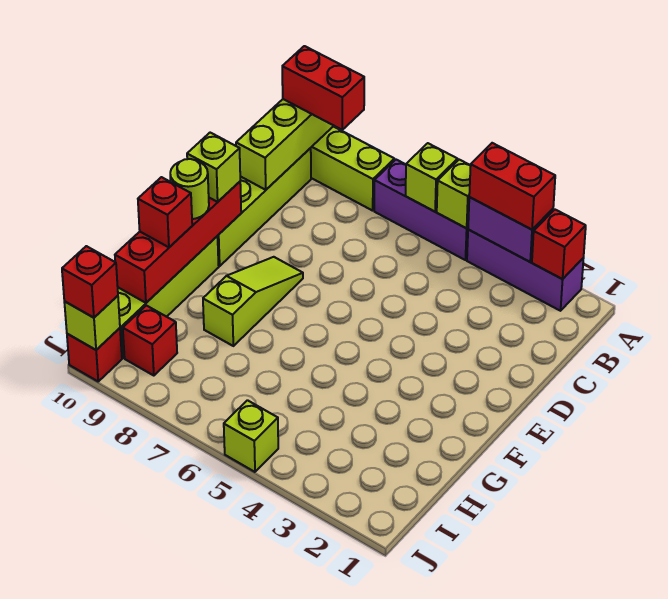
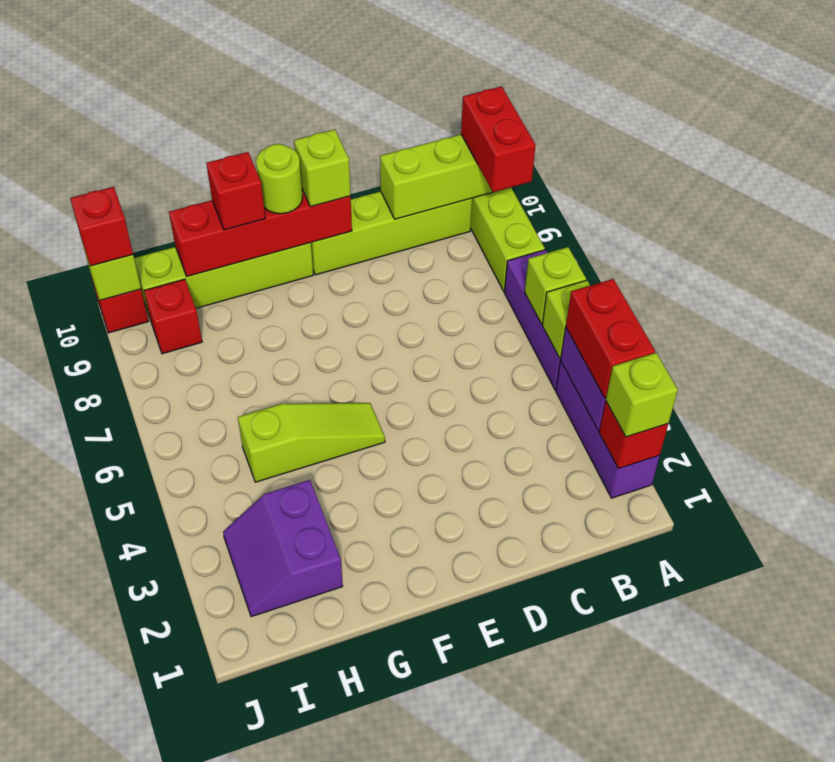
lime slope E8:G8 level 1 top G -> lime slope F5:H5 level 1 top H
none -> purple slope H2:I3 level 1 top H
lime brick J5 level 1 -> lime brick A2 level 3

